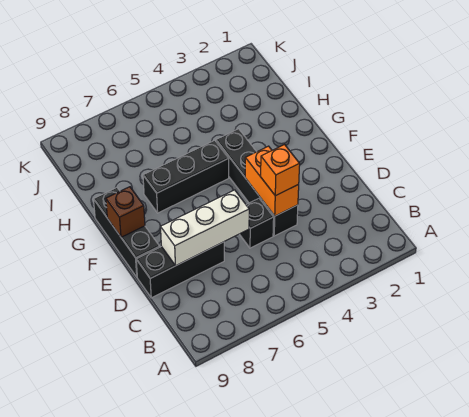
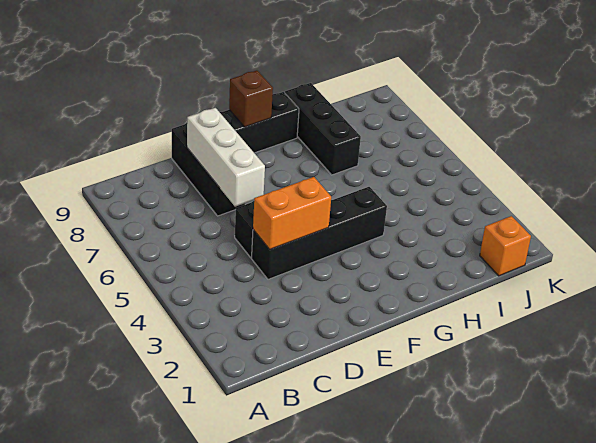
orange brick D4 level 3 -> orange brick J1 level 1
black brick G5:G7 level 1 -> black brick H7:H9 level 1

